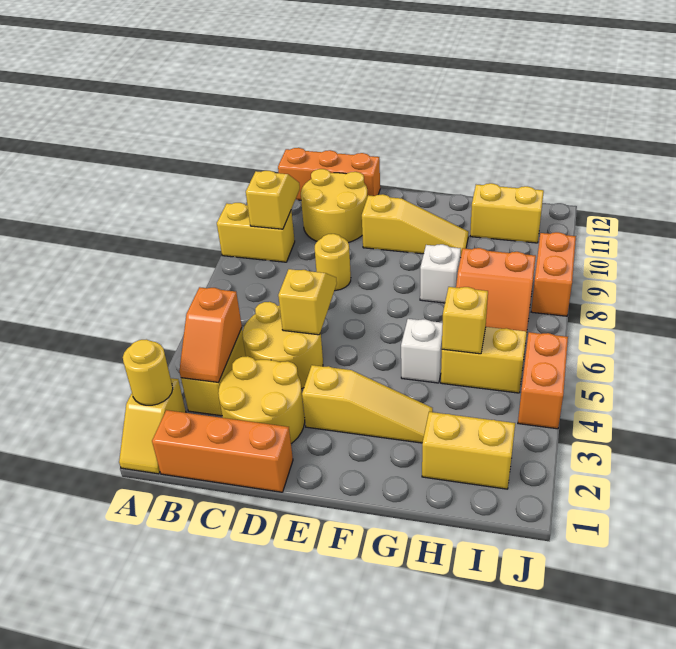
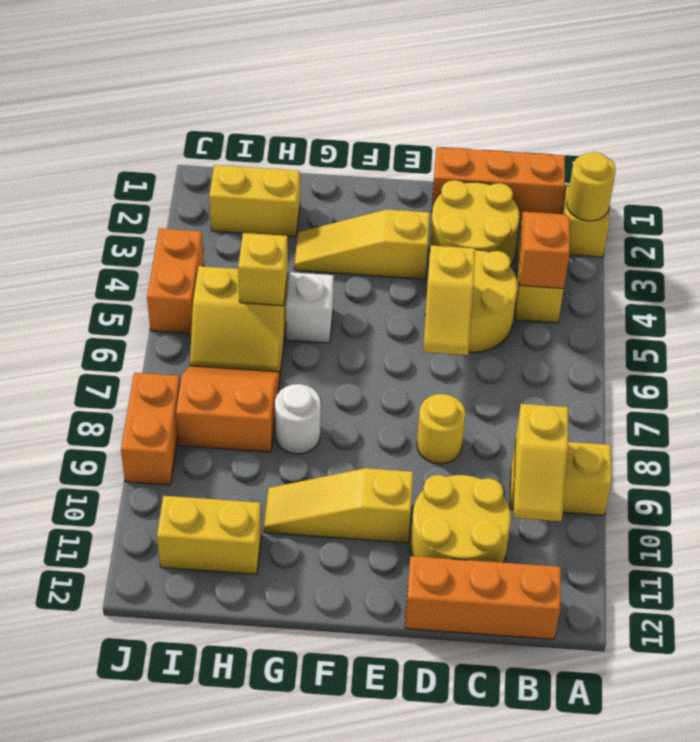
white brick G8 level 1 -> white round brick G8 level 1

